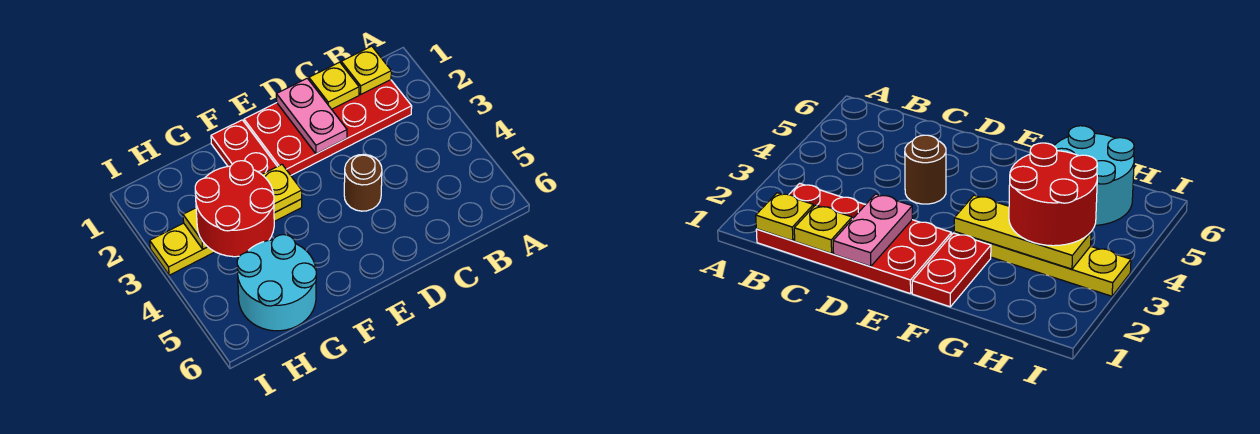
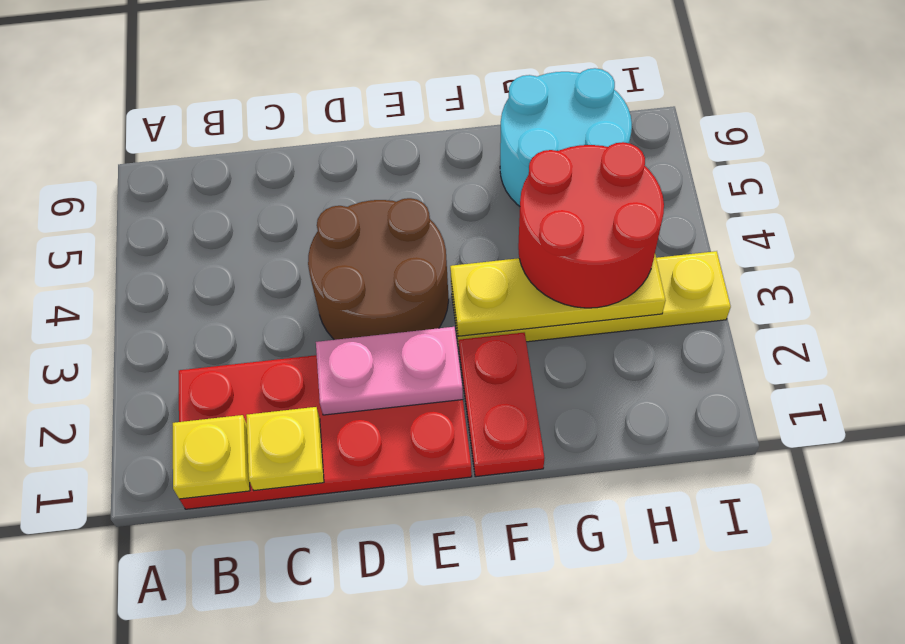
pink plate D1:D2 level 2 -> pink plate D2:E2 level 2
brown round brick D4 level 1 -> brown round brick D3:E4 level 1

